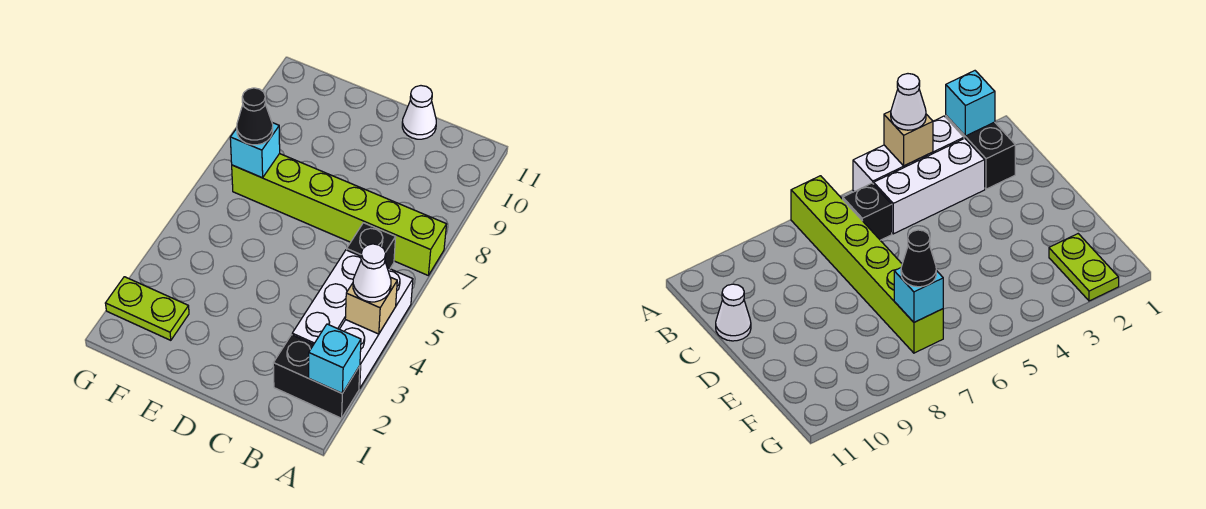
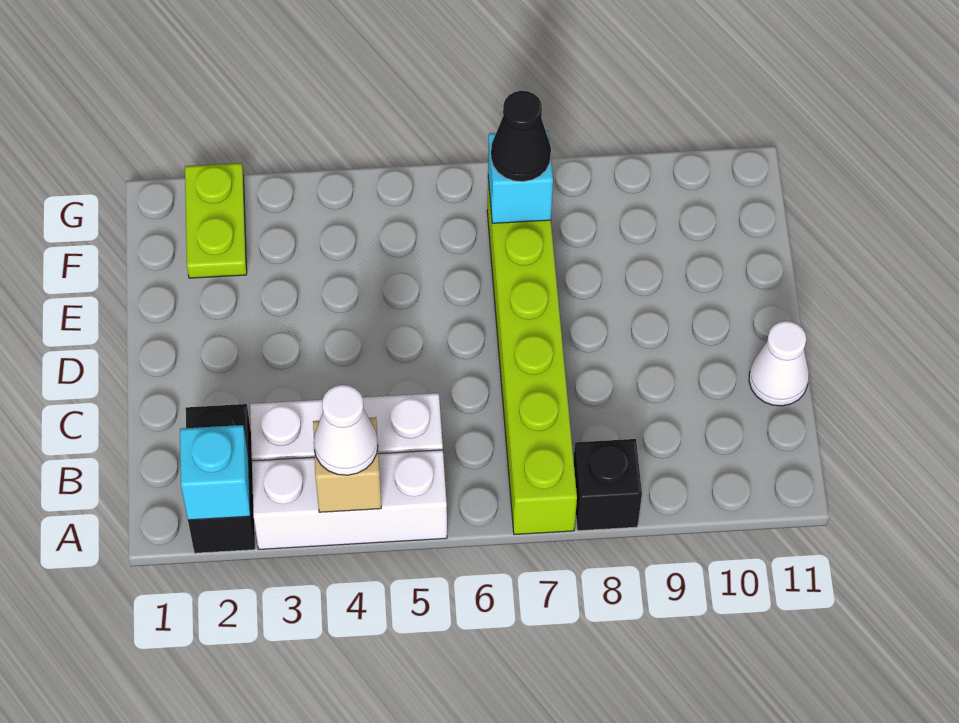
black brick B6 level 1 -> black brick A8 level 1

